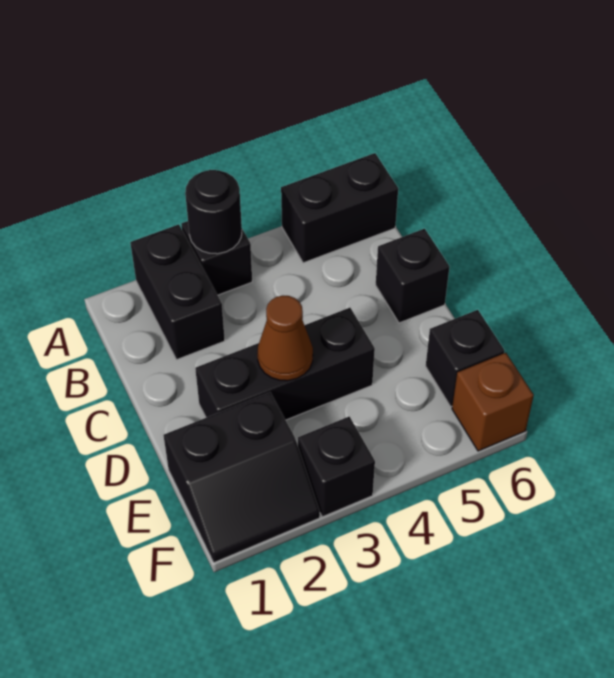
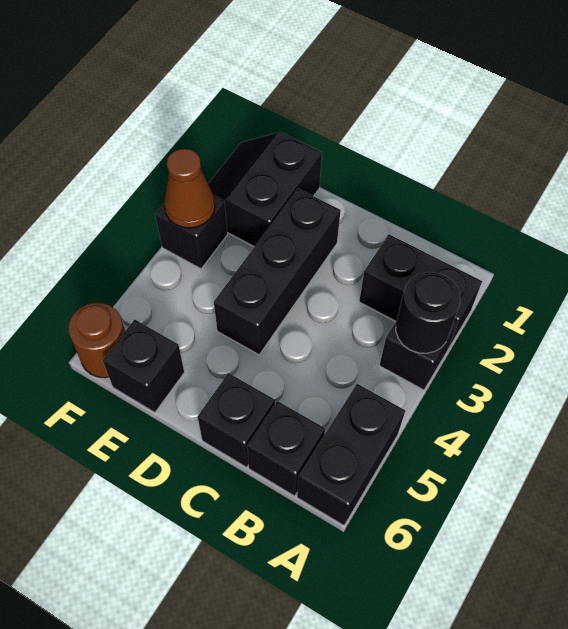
none -> black brick B6 level 1
brown cone D3 level 2 -> brown cone F3 level 2
brown brick F6 level 1 -> brown round brick F6 level 1

